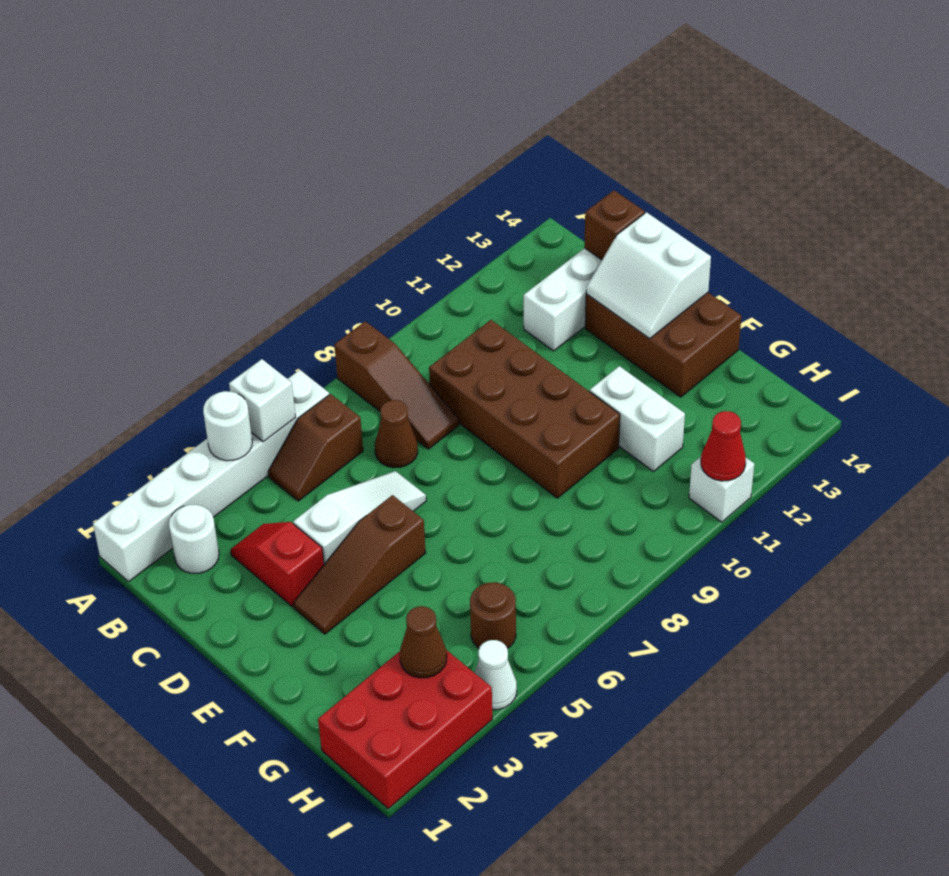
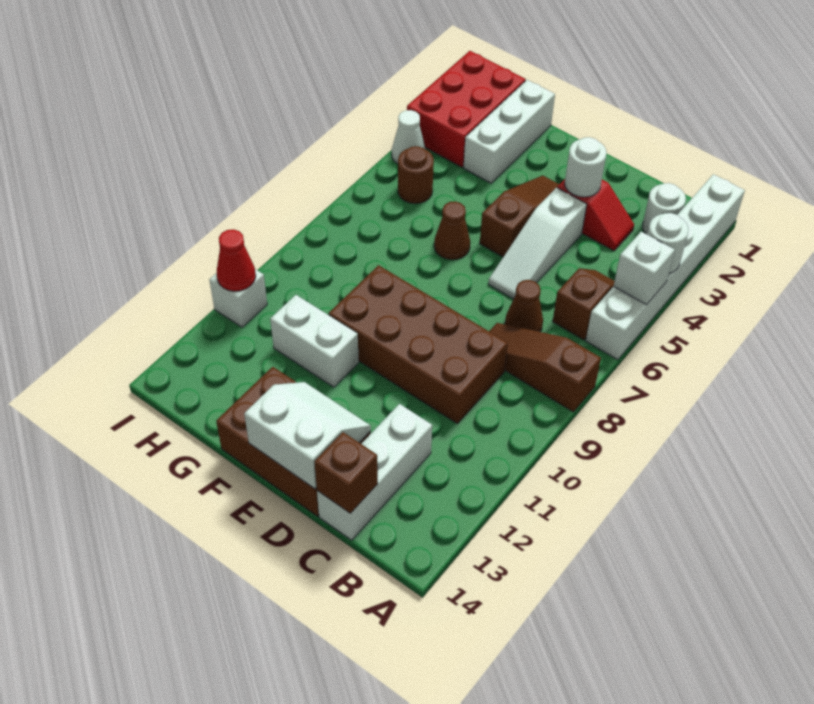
none -> white round brick D3 level 2
none -> white brick G1:G3 level 1
brown cone H3 level 2 -> brown cone F6 level 1

